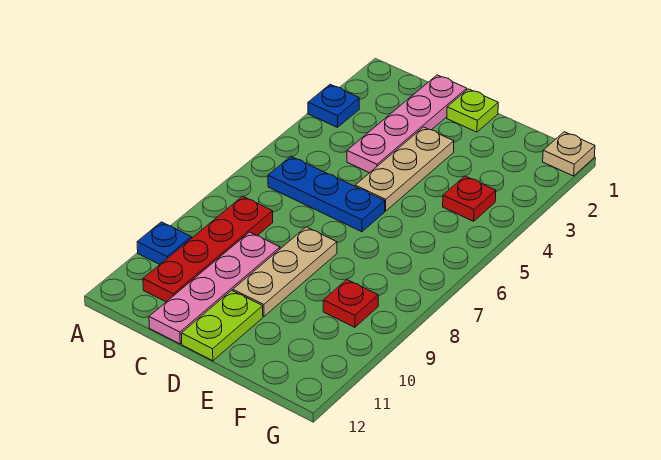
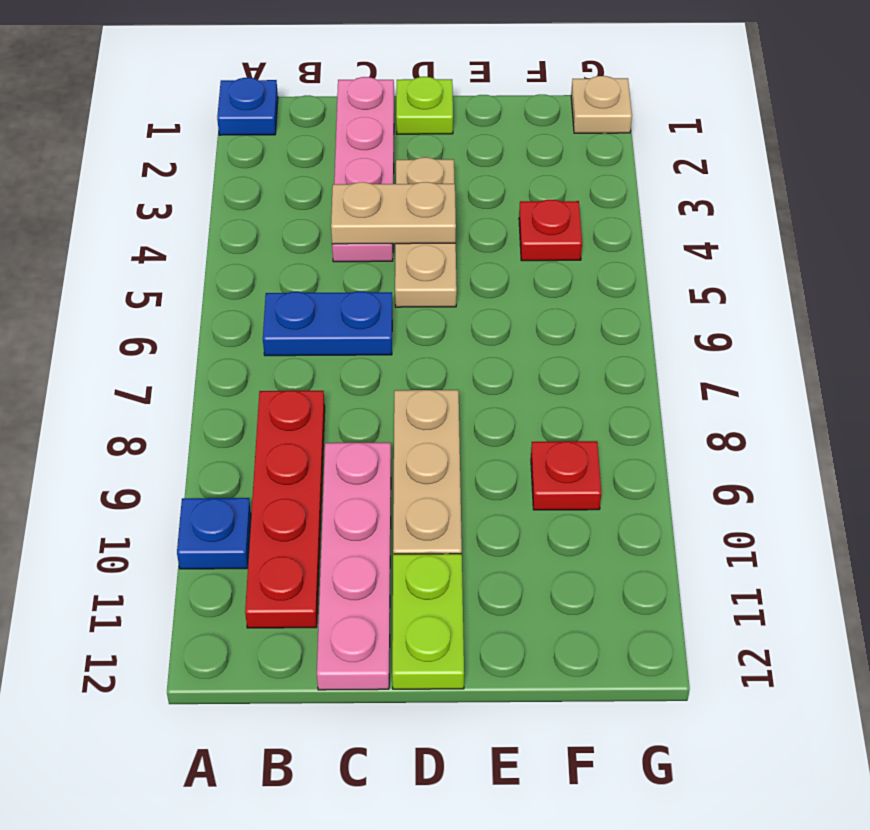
blue plate A3 level 1 -> blue plate A1 level 1
blue plate B6:D6 level 1 -> blue plate B6:C6 level 1
none -> tan plate C4:D4 level 2

